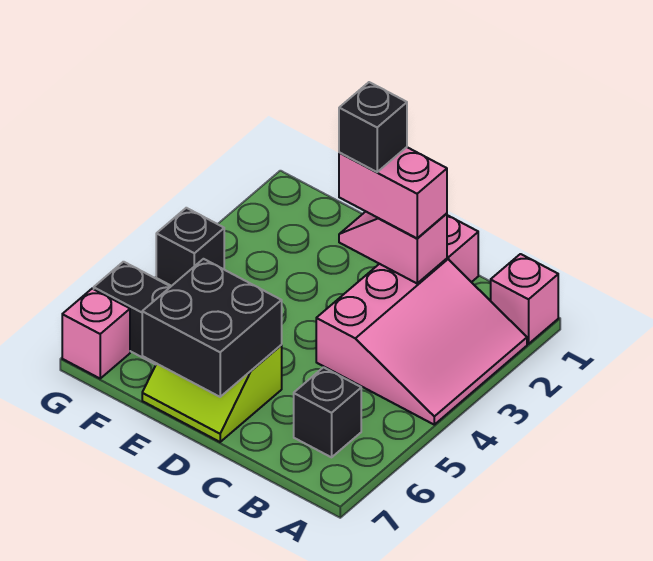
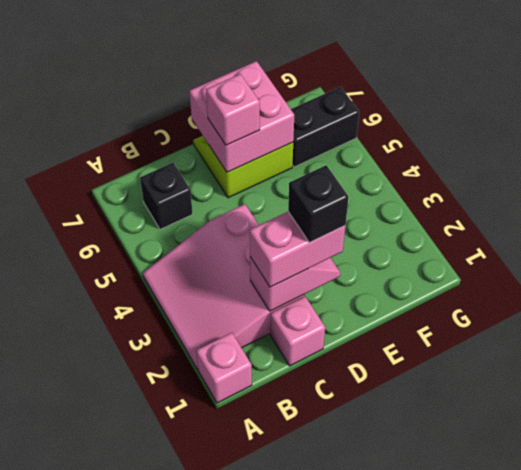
black brick D6:E7 level 2 -> pink brick D6:E7 level 2
black brick G4 level 1 -> none
pink brick G7 level 1 -> pink brick D6 level 3

